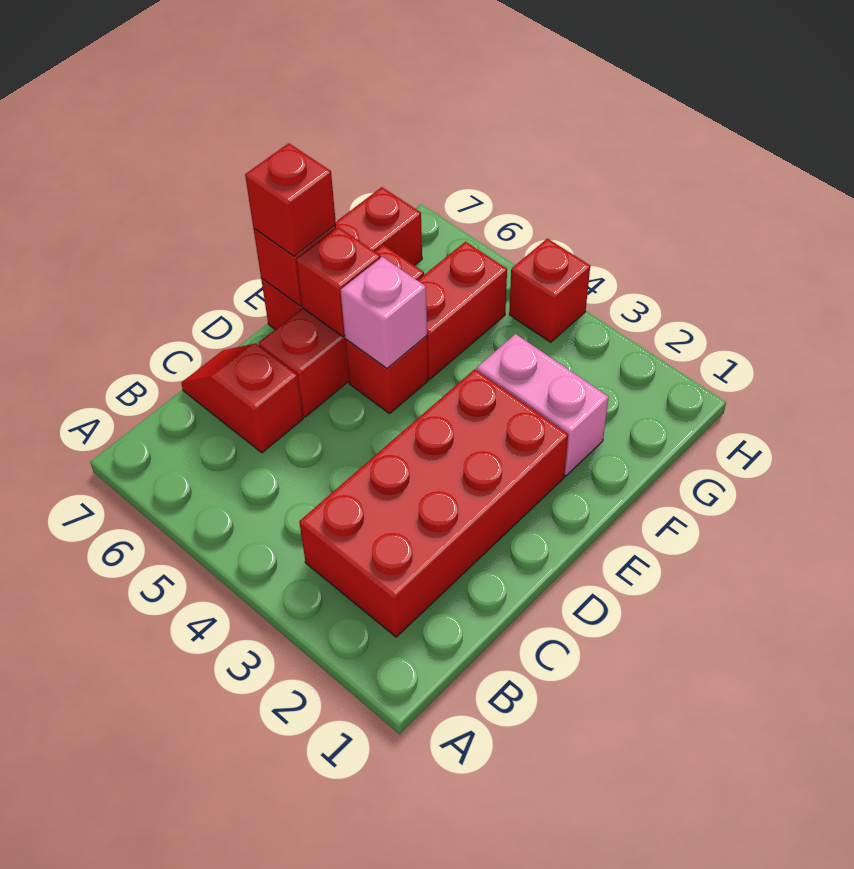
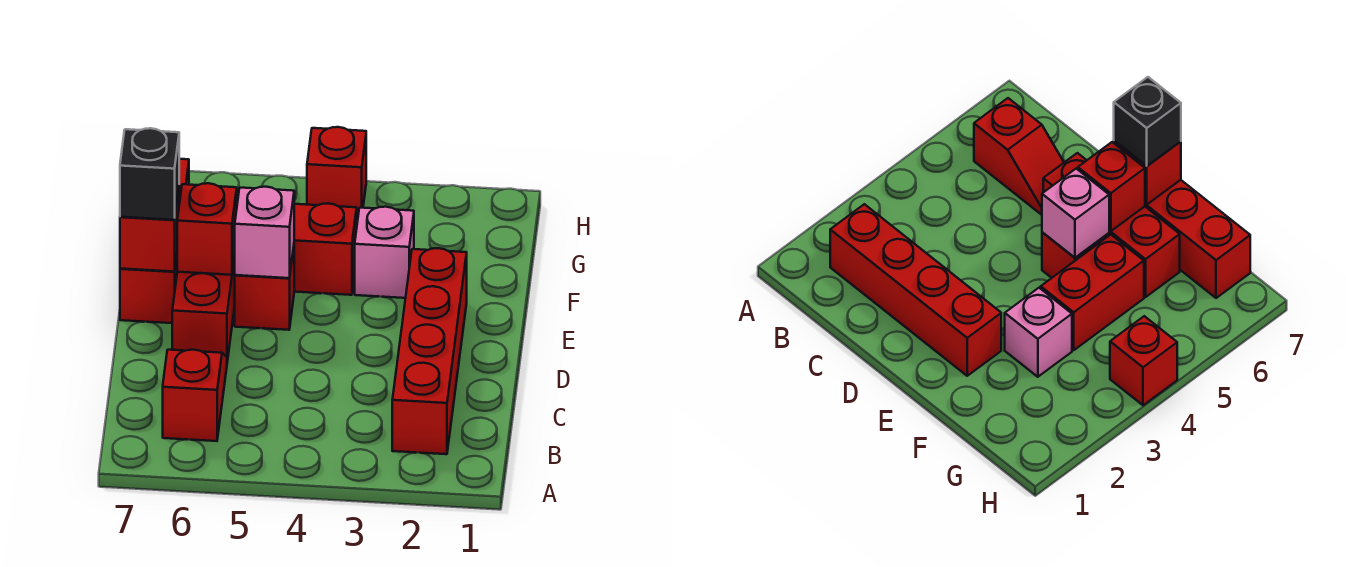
red brick B2:E3 level 1 -> red brick B2:E2 level 1
red slope C6:C7 level 1 top 6 -> red slope B6:C6 level 1 top B
red brick E7 level 3 -> black brick E7 level 3
pink brick F2:F3 level 1 -> pink brick F3 level 1
red brick F5:G5 level 1 -> red brick F4:F5 level 1

